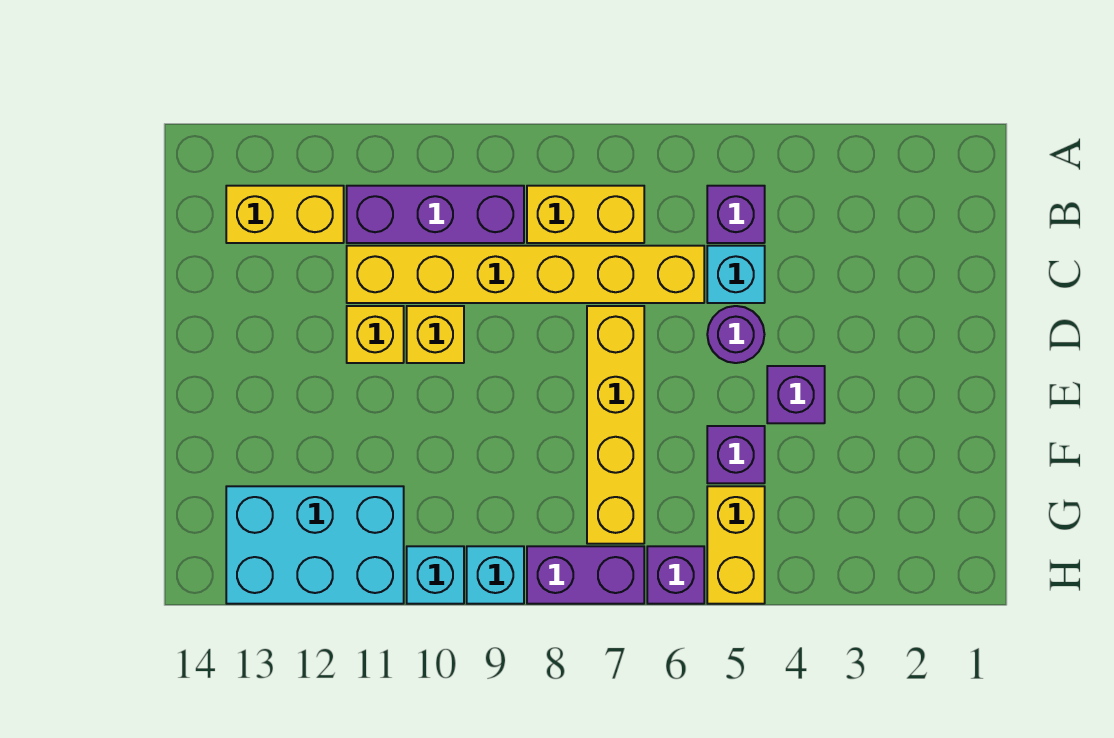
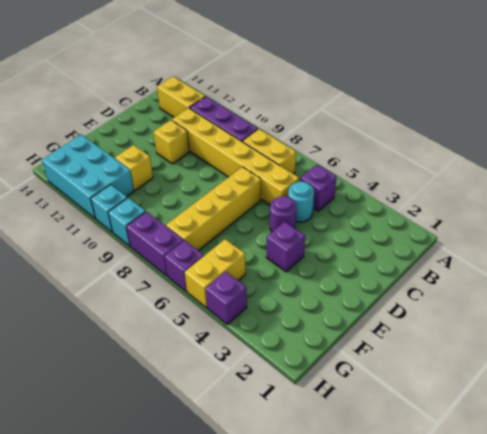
cyan brick C5 level 1 -> cyan round brick C5 level 1
yellow brick D10 level 1 -> yellow brick F11 level 1
purple brick F5 level 1 -> purple brick H4 level 1

